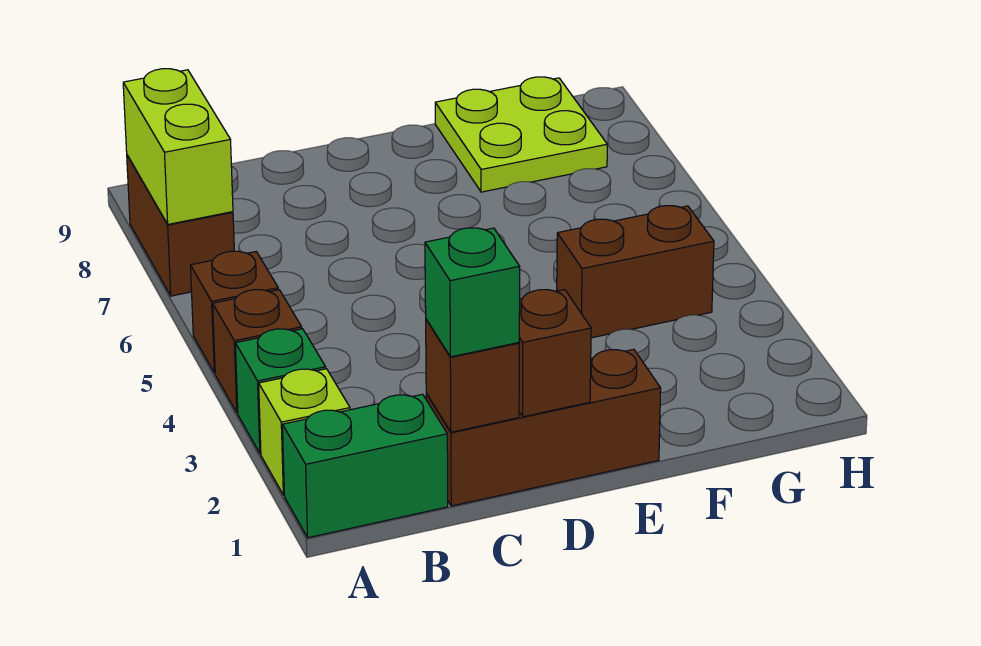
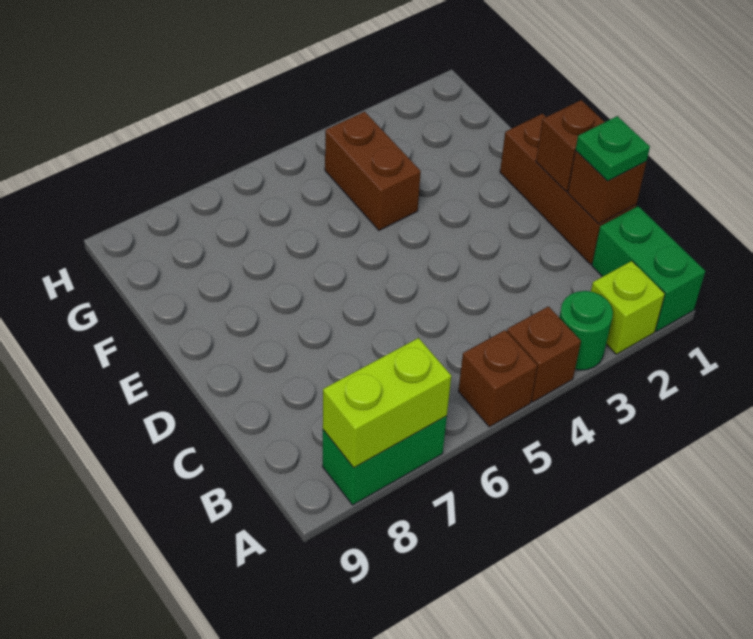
green brick A3 level 1 -> green round brick A3 level 1
brown brick A7:A8 level 1 -> green brick A7:A8 level 1
green brick C1 level 3 -> green plate C1 level 3
lime plate F8:G9 level 1 -> none

